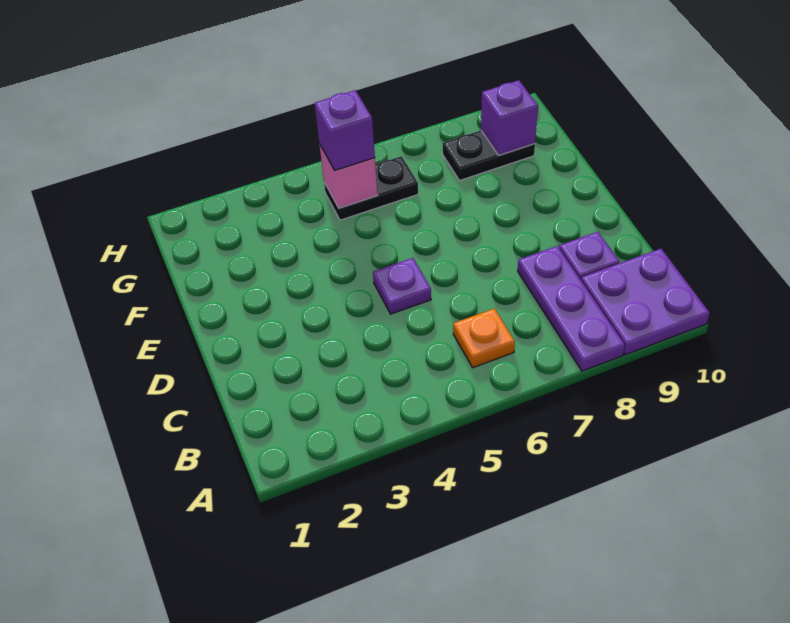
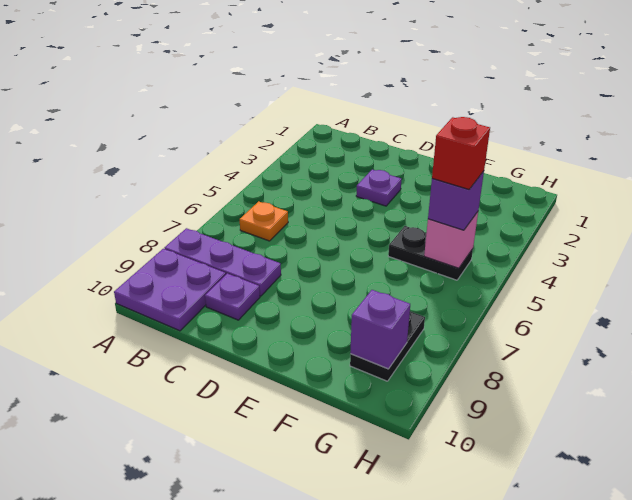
purple plate D5 level 1 -> purple plate D3 level 1
black plate G5:G6 level 1 -> black plate F5:G5 level 1
none -> red brick G5 level 4

